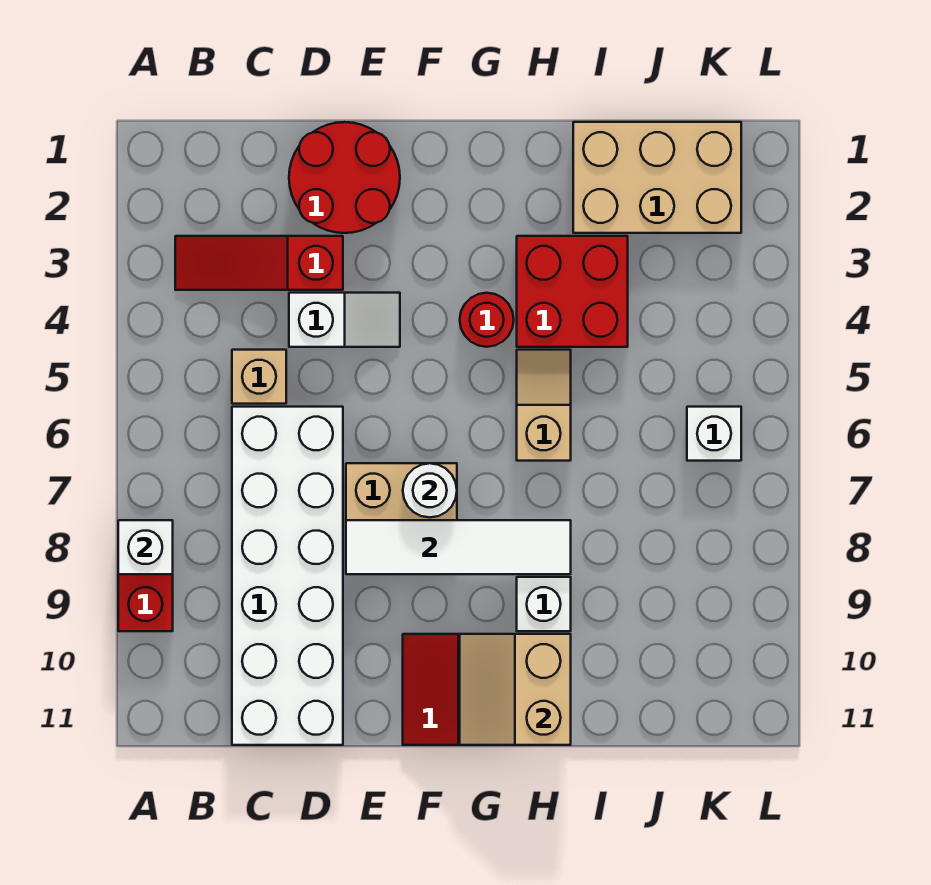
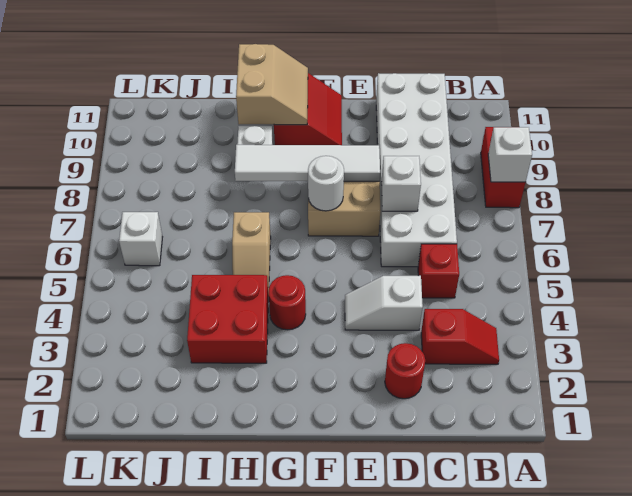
red slope B3:D3 level 1 top D -> red slope B3:C3 level 1 top C
tan brick C5 level 1 -> red brick C5 level 1
red round brick D1:E2 level 1 -> red round brick D2 level 1
none -> white brick D7 level 2
tan brick I1:K2 level 1 -> none

